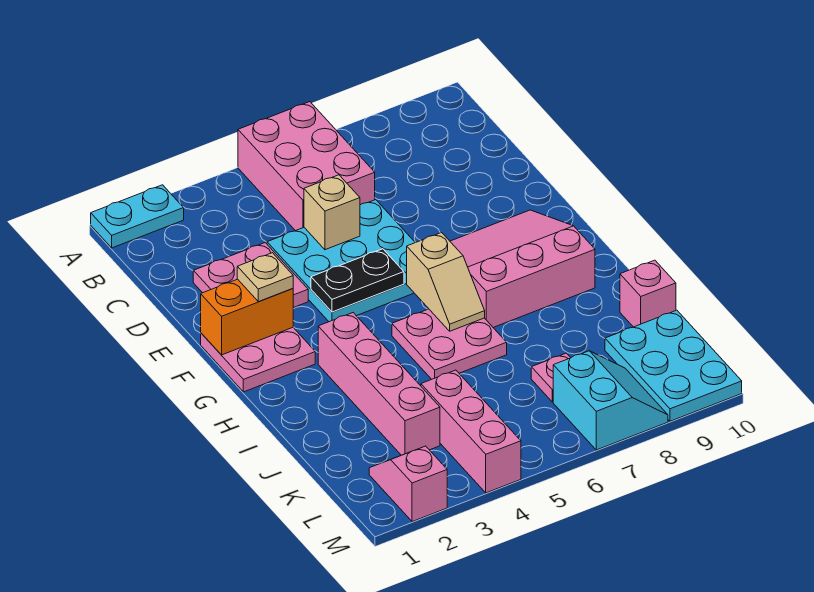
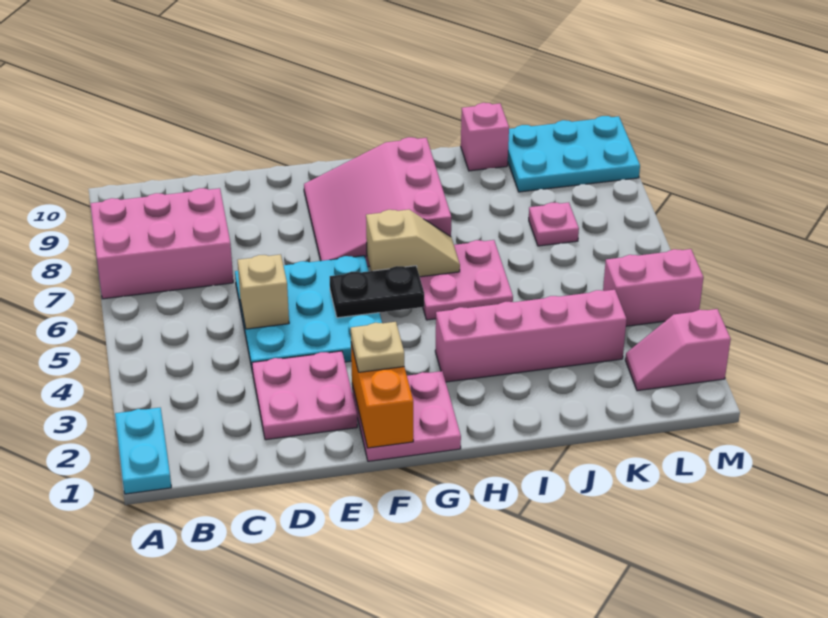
pink brick A5:C6 level 1 -> pink brick A7:C8 level 1
black plate F4:F5 level 2 -> black plate F5:G5 level 2
pink brick K4:M4 level 1 -> pink brick L4:M4 level 1
cyan slope L7:M8 level 1 top 7 -> none

